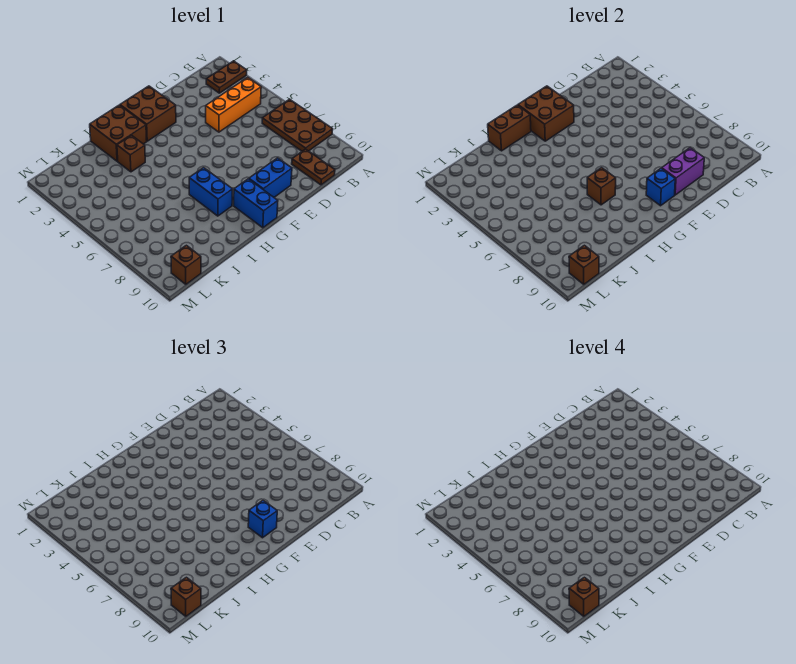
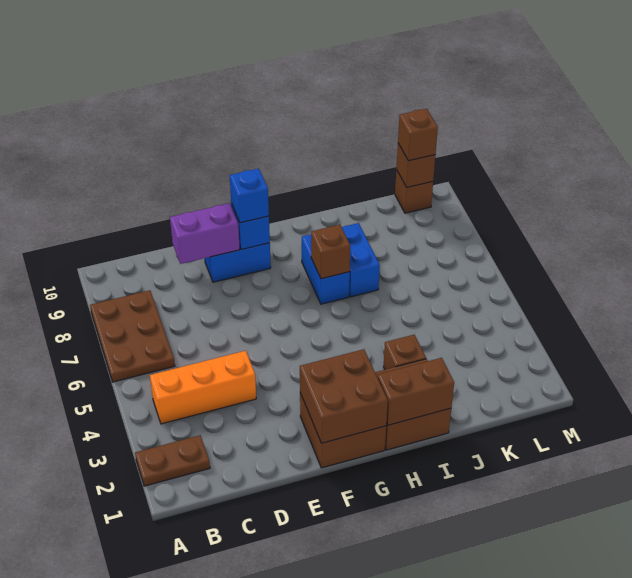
brown plate C9:C10 level 1 -> none
blue brick G9:G10 level 1 -> blue brick I7:I8 level 1
brown brick L10 level 4 -> none

